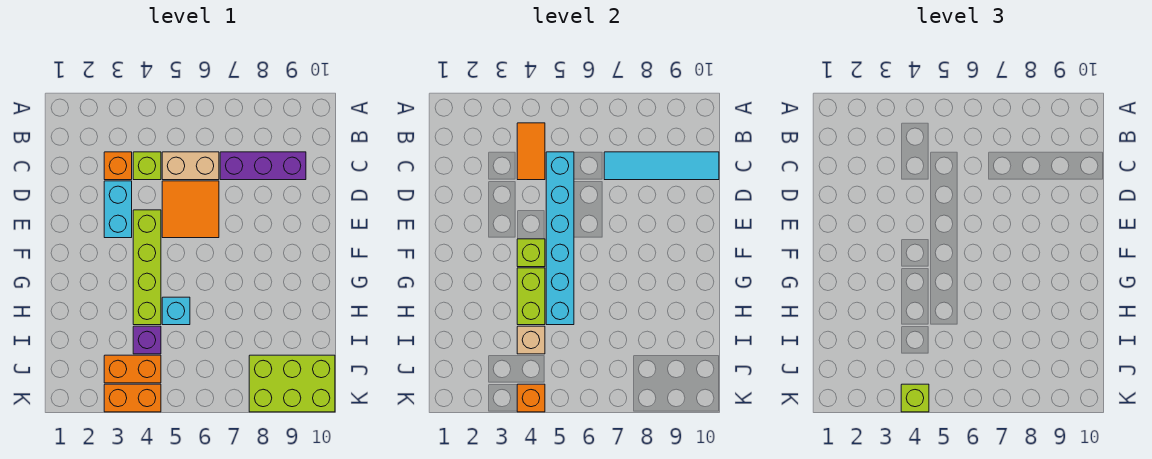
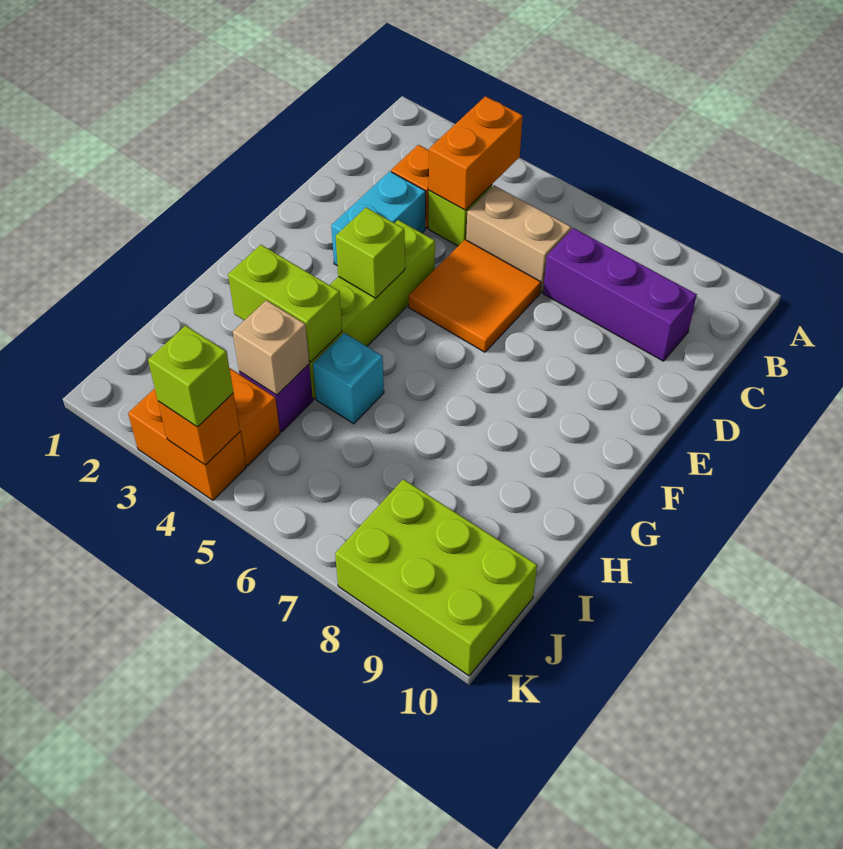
orange tile B4:C4 level 2 -> orange brick B4:C4 level 2
cyan brick C5:H5 level 2 -> none
cyan tile C7:C10 level 2 -> none
lime brick G4:H4 level 2 -> lime brick H3:H4 level 2

